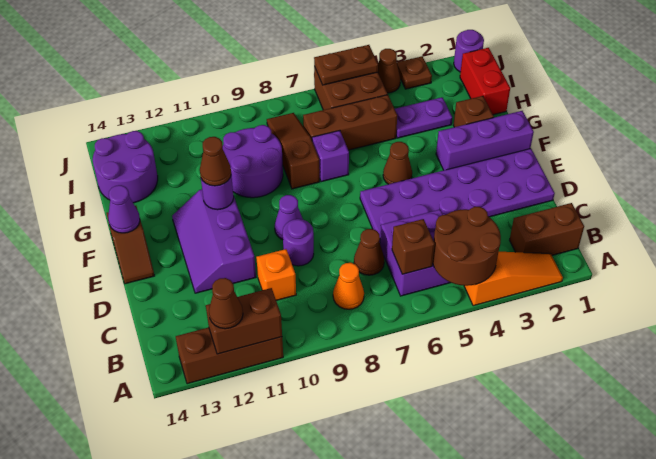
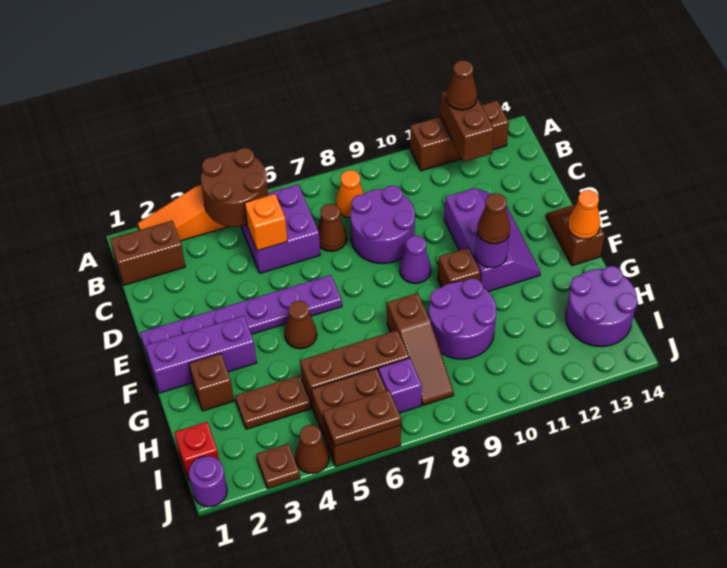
brown brick A11:A12 level 2 -> brown brick A12:B12 level 2
brown brick B6 level 2 -> brown brick F10 level 1
orange brick C10 level 1 -> orange brick C5 level 2
purple plate D1:E6 level 1 -> purple plate E1:E6 level 1
purple round brick D9 level 1 -> purple round brick C8:D9 level 1
purple cone F14 level 2 -> orange cone F14 level 2
purple brick G7 level 1 -> purple brick I7 level 1
red brick H1:I1 level 1 -> red brick I1 level 1
purple plate H3:H4 level 1 -> brown plate H3:H4 level 1

